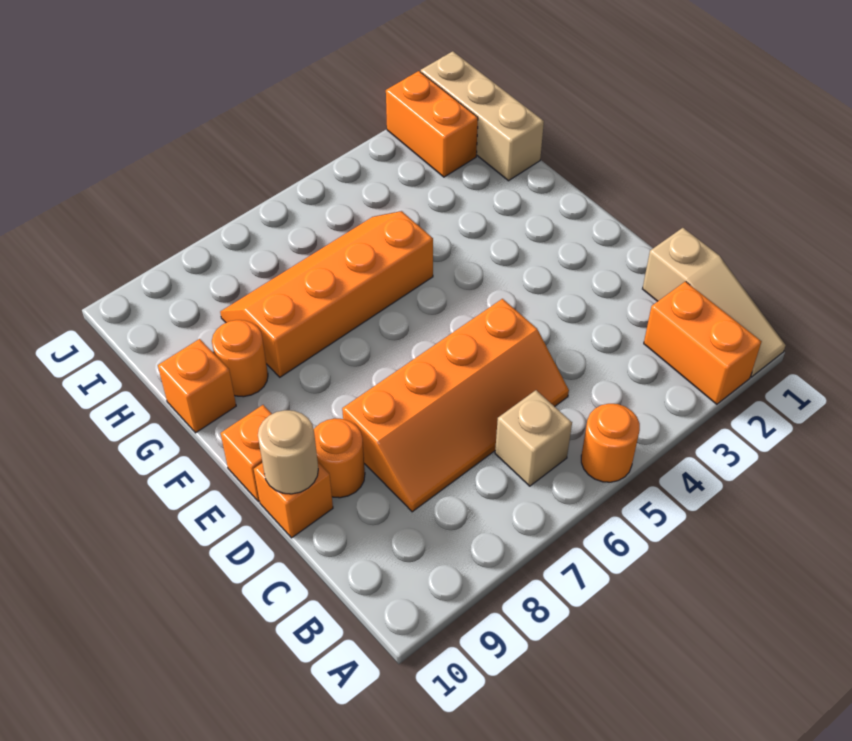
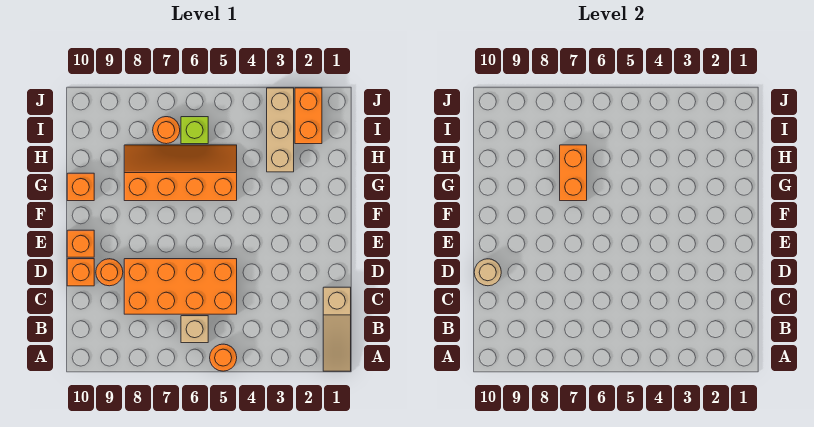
orange brick A2:B2 level 1 -> orange brick G7:H7 level 2
orange slope C5:D8 level 1 top D -> orange brick C5:D8 level 1
orange round brick G9 level 1 -> orange round brick I7 level 1
tan brick H1:J1 level 1 -> tan brick H3:J3 level 1
none -> lime brick I6 level 1

